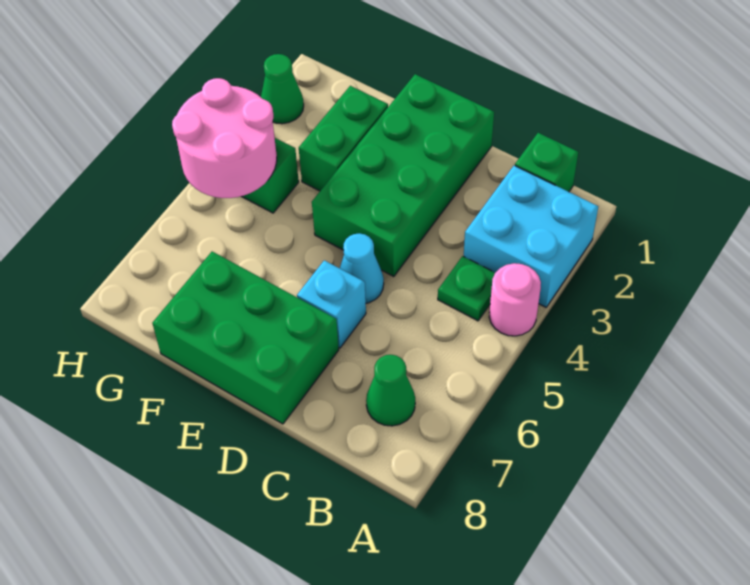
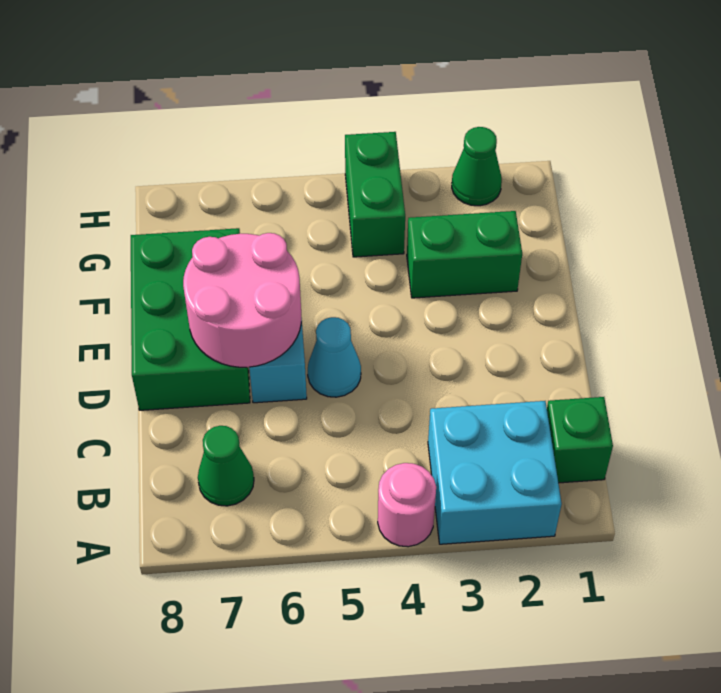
green plate B4 level 1 -> none
green brick D1:E4 level 1 -> none
pink round brick G4:H5 level 2 -> pink round brick D6:E7 level 2

